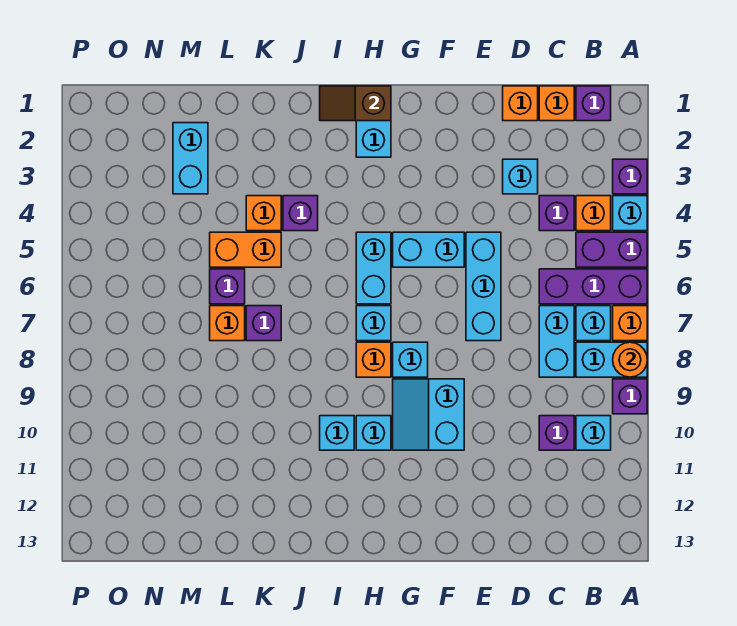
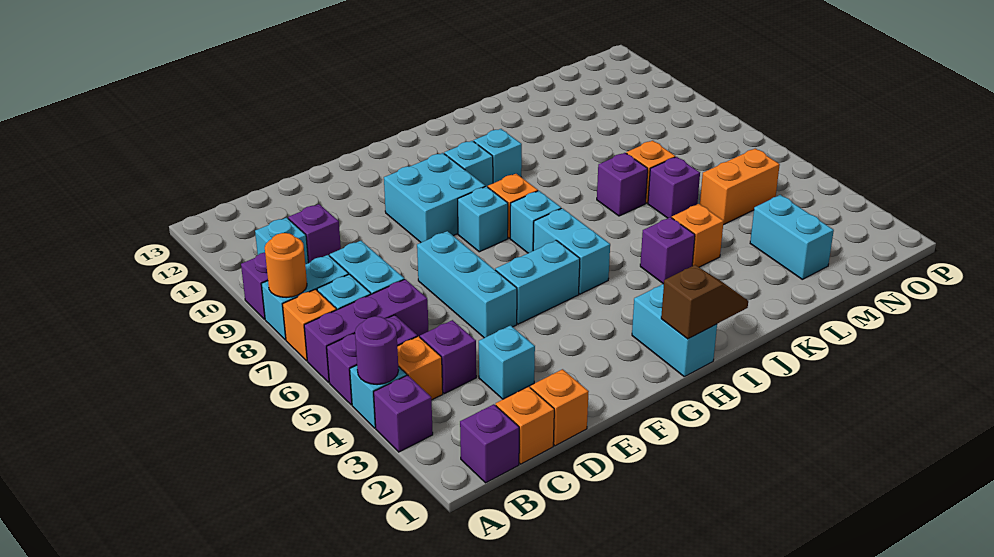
none -> purple round brick A4 level 2
cyan slope F9:G10 level 1 top F -> cyan brick F9:G10 level 1
orange brick K5:L5 level 1 -> orange brick M5:N5 level 1

